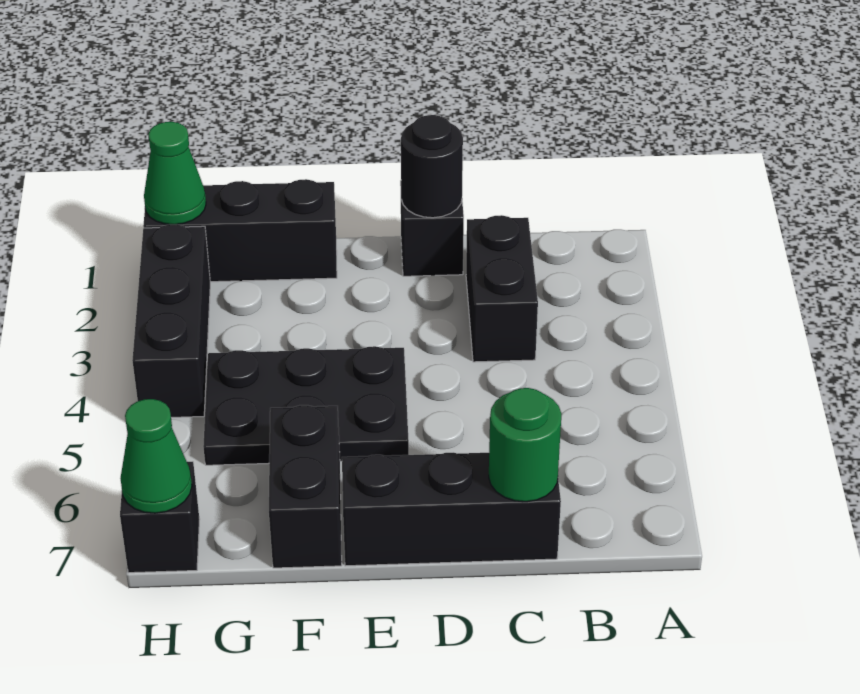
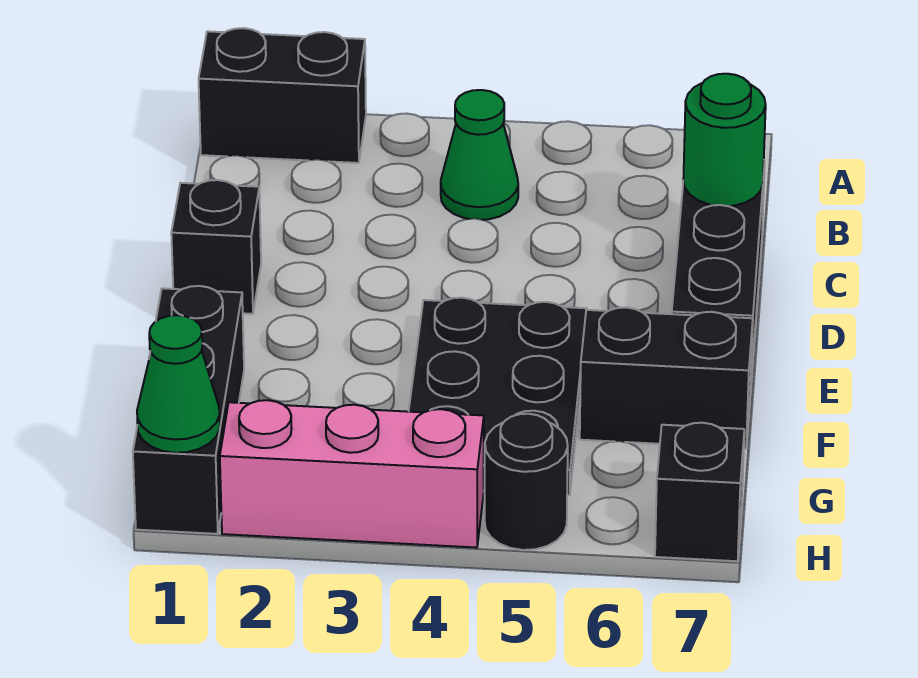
black brick C2:C3 level 1 -> black brick A1:A2 level 1
black round brick D1 level 2 -> black round brick H5 level 1
black brick H2:H4 level 1 -> pink brick H2:H4 level 1
green cone H7 level 2 -> green cone B4 level 1

